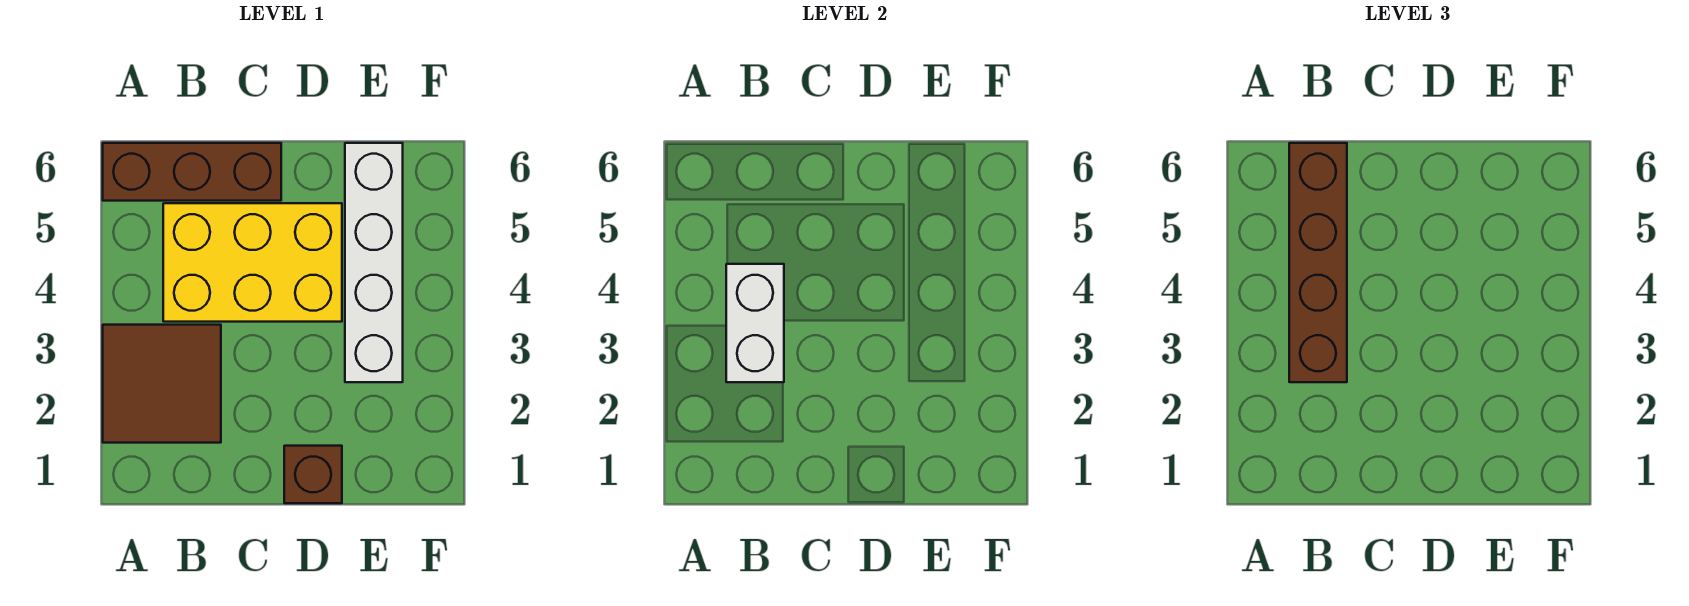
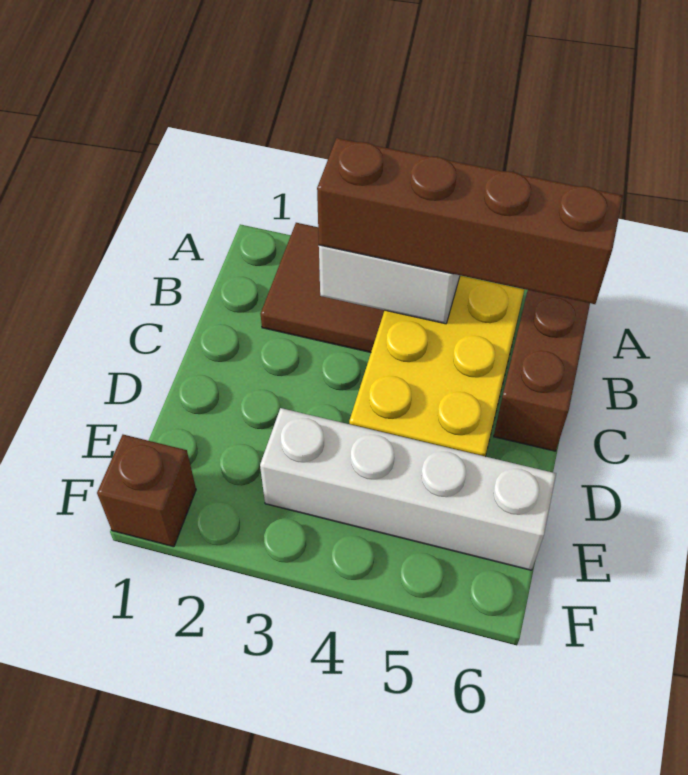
brown brick D1 level 1 -> brown brick F1 level 1

